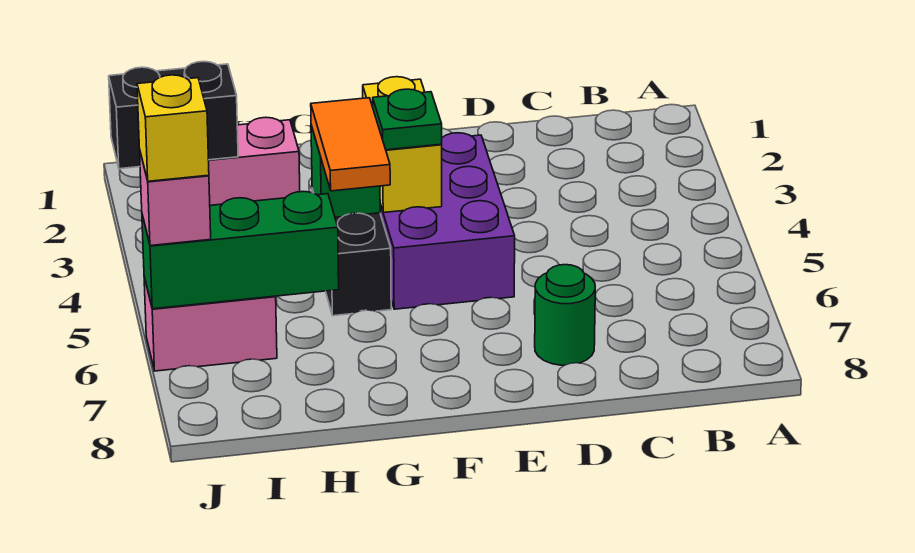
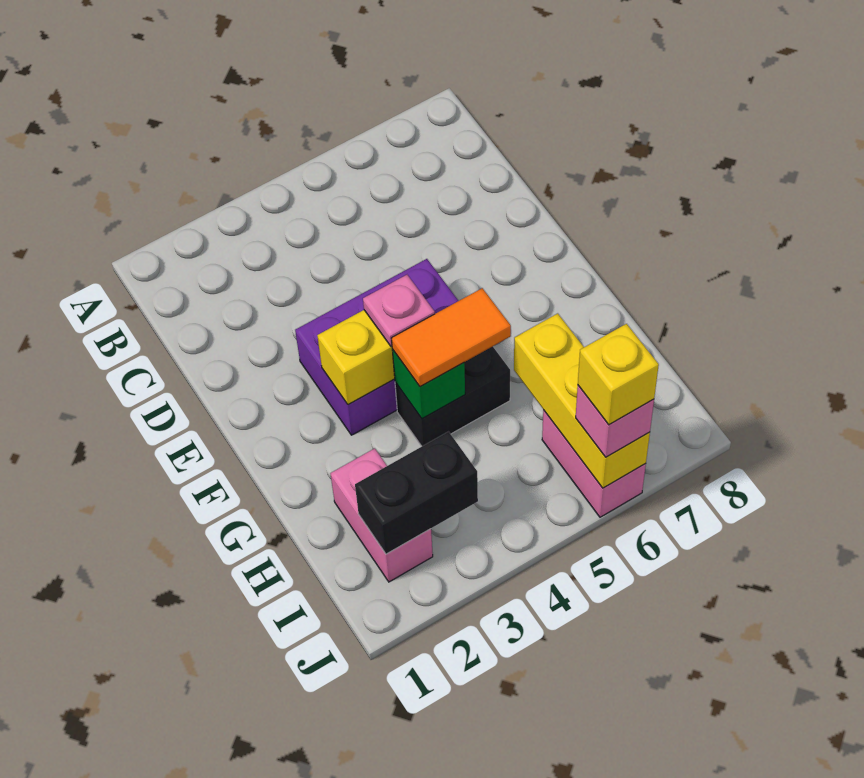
green round brick D7 level 1 -> none
green plate F4 level 3 -> pink plate F4 level 3
green brick H6:J6 level 2 -> yellow brick H6:J6 level 2
black brick I2:J2 level 2 -> black brick I2:I3 level 2

